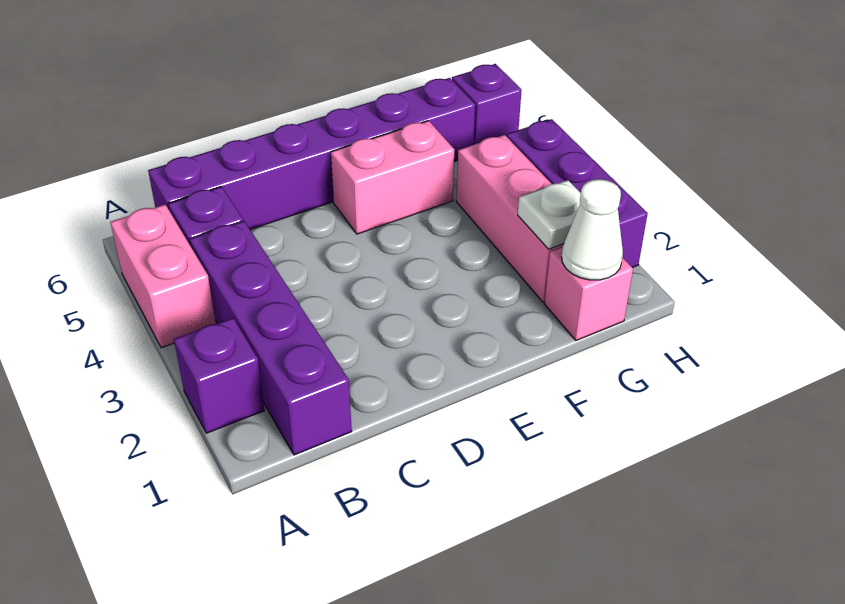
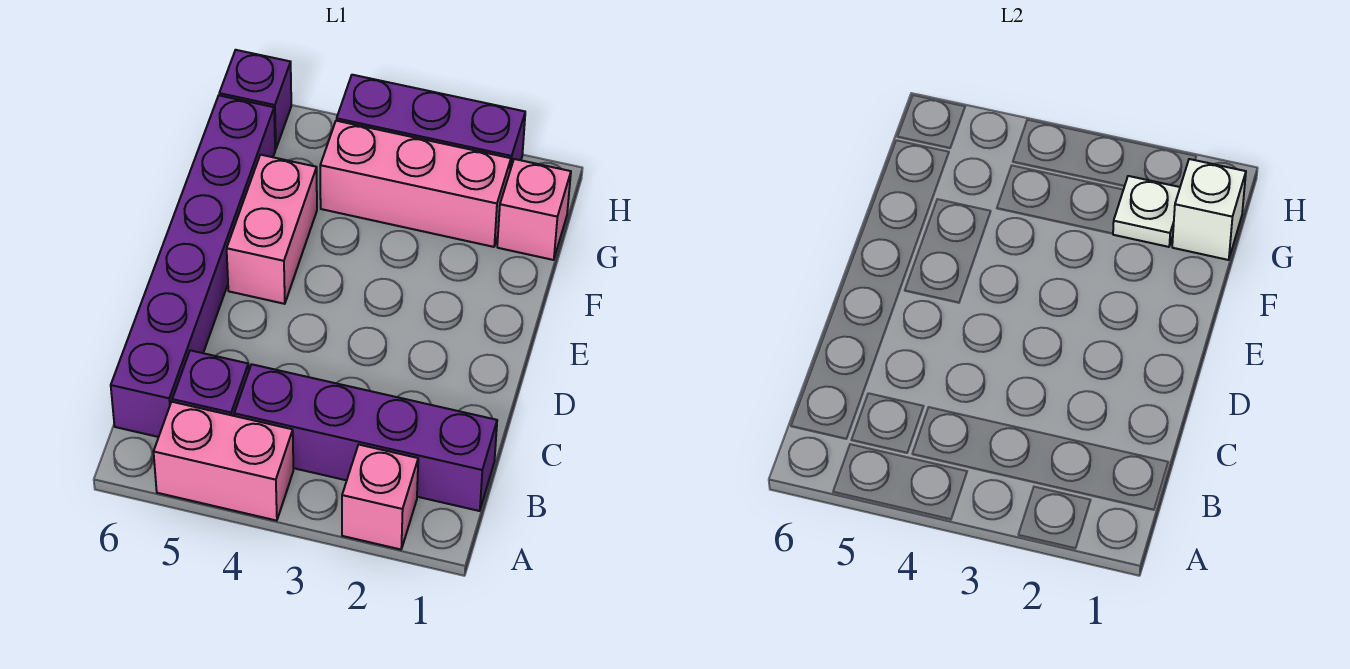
purple brick A2 level 1 -> pink brick A2 level 1
white cone G1 level 2 -> white brick G1 level 2

